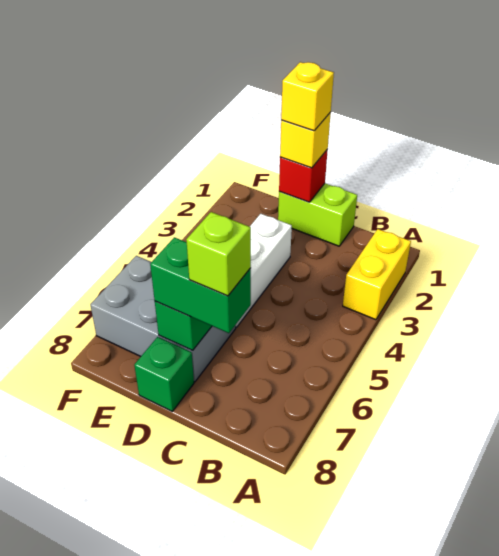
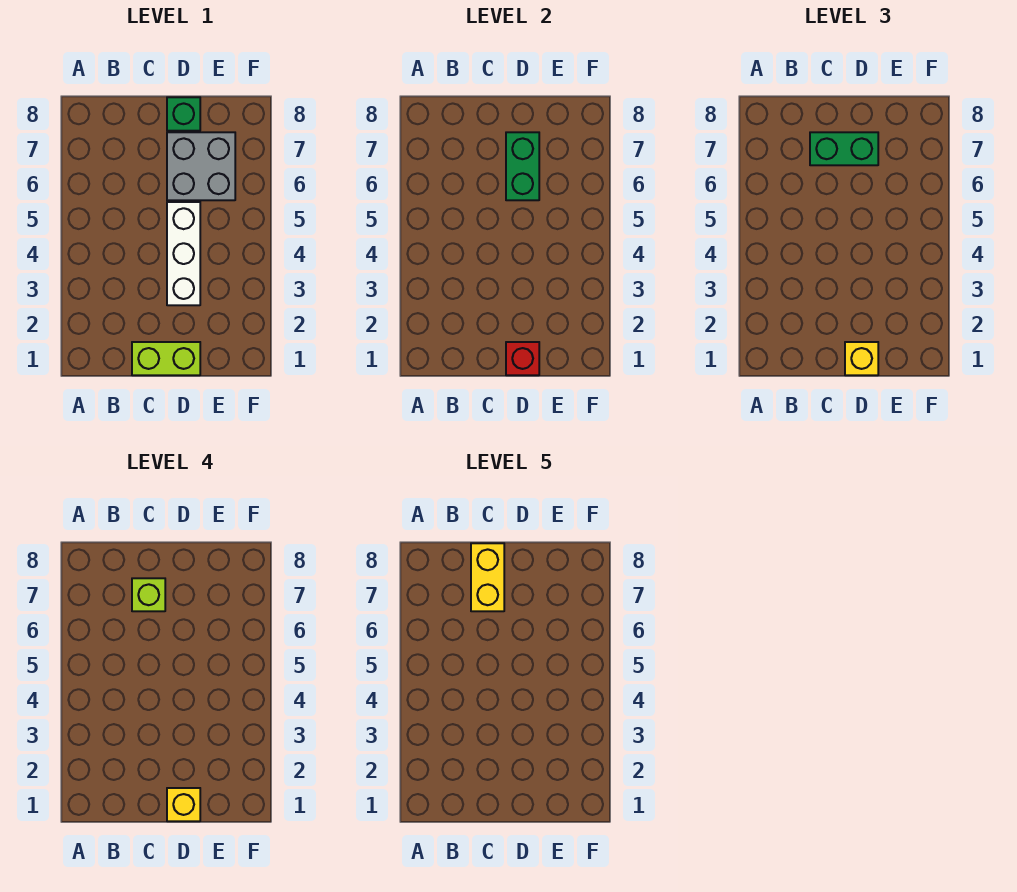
yellow brick A2:A3 level 1 -> yellow brick C7:C8 level 5
grey brick D6:F7 level 1 -> grey brick D6:E7 level 1

